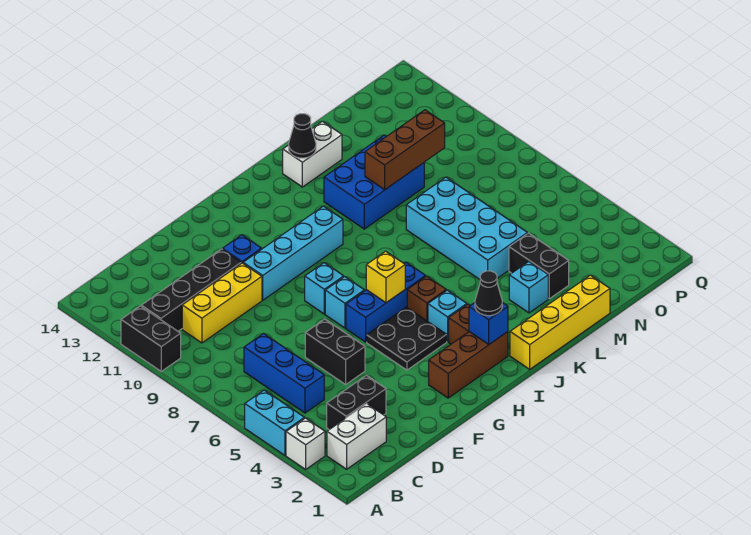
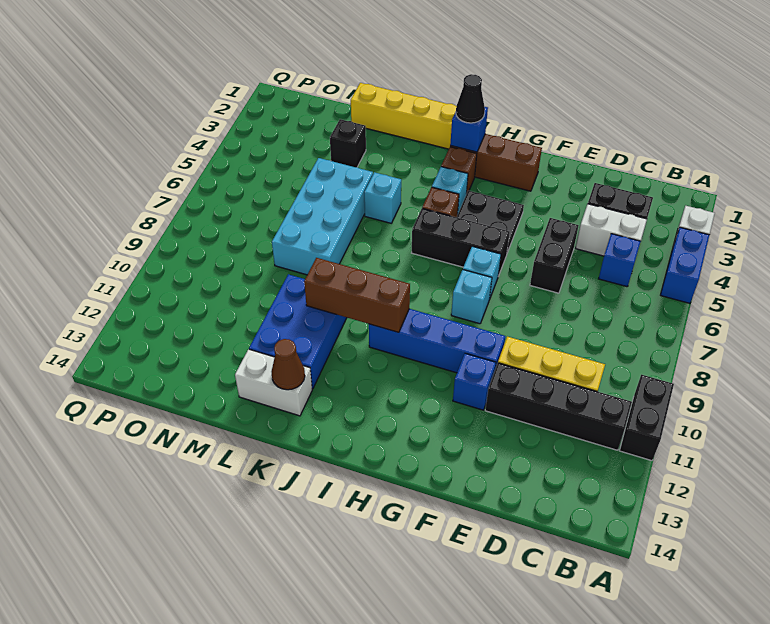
cyan brick A4:A5 level 1 -> blue brick A4:A5 level 1
white brick B2:C2 level 1 -> white brick C4:D4 level 1
blue brick C5:C7 level 1 -> blue brick C5 level 1
cyan brick F10:I10 level 1 -> blue brick F10:I10 level 1
blue brick G6:I6 level 1 -> black brick G6:I6 level 1
yellow brick H6 level 2 -> none
blue brick K10:M11 level 1 -> blue brick K10:L12 level 1
black cone K13 level 2 -> brown cone K13 level 2
cyan brick L3 level 1 -> cyan brick K5 level 1
brown brick L10:N10 level 2 -> brown brick I10:K10 level 2
black brick M3:M4 level 1 -> black brick M3 level 1

